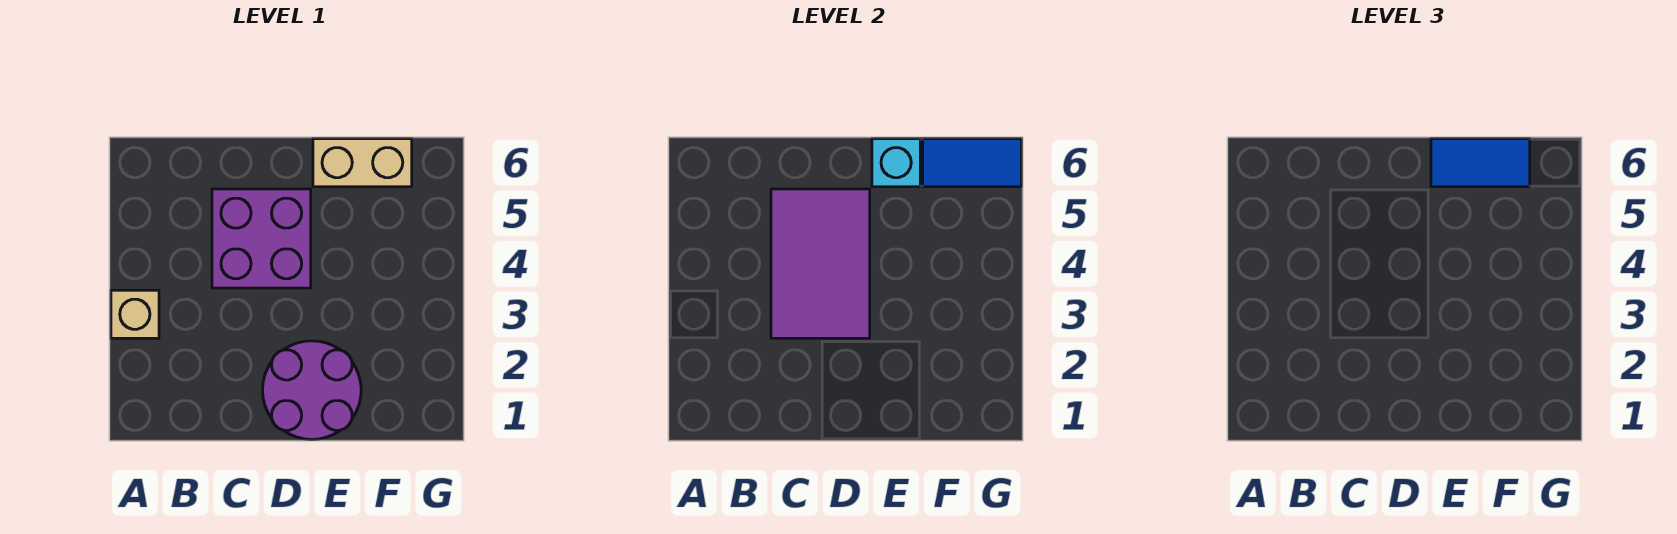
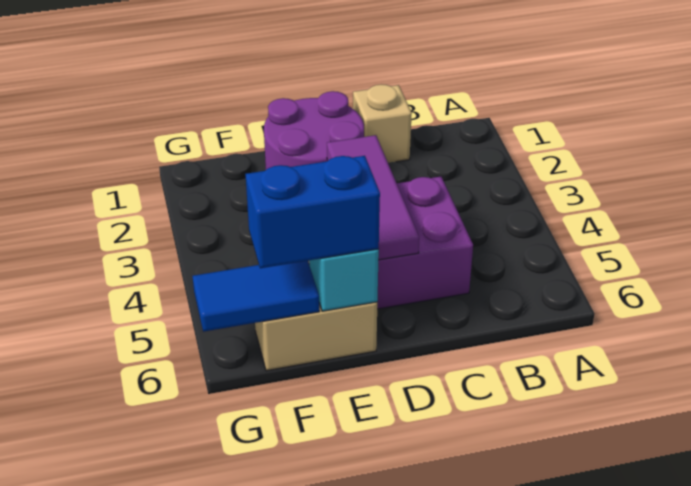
tan brick A3 level 1 -> tan brick C1 level 1
purple tile C3:D5 level 2 -> purple tile D3:D5 level 2
blue tile E6:F6 level 3 -> blue brick E6:F6 level 3

